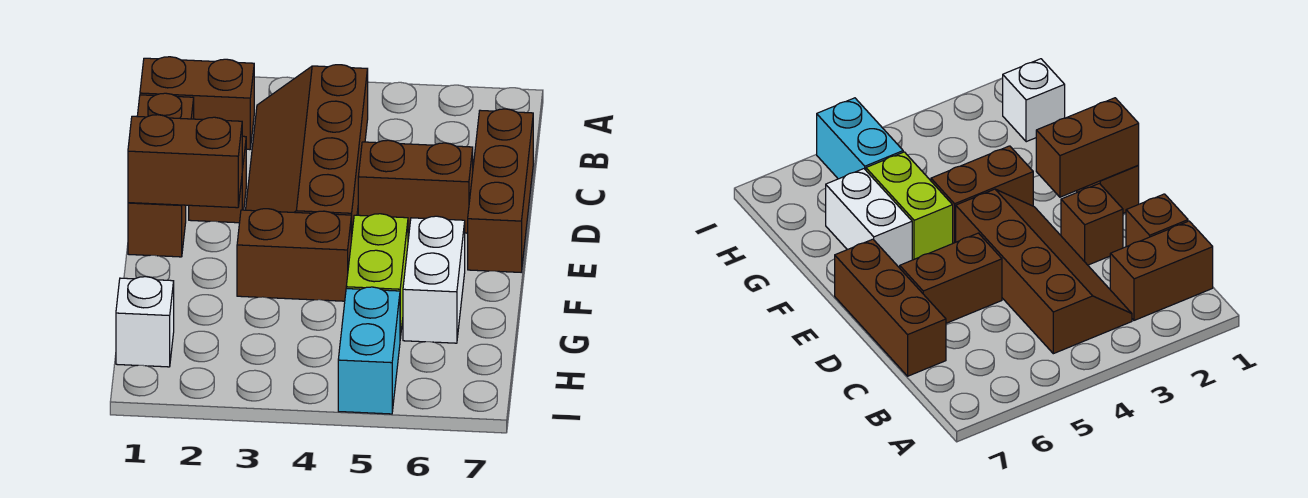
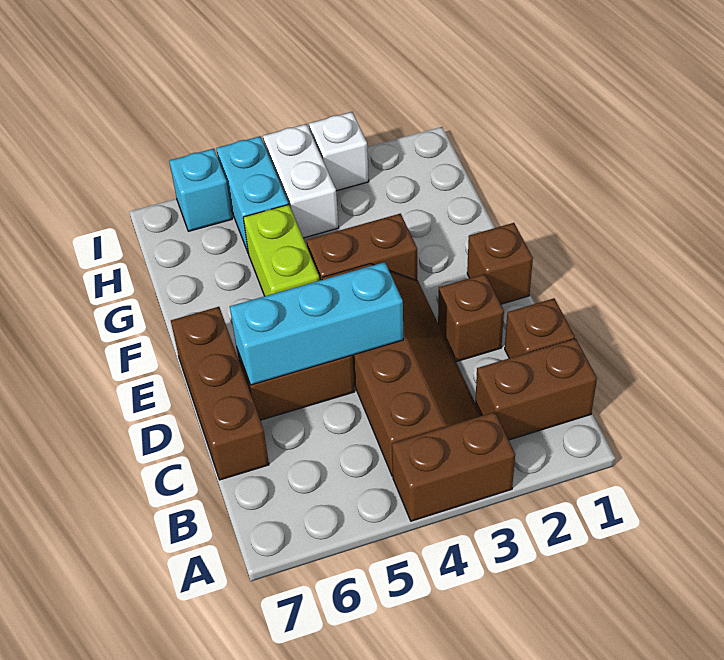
none -> cyan brick D4:D6 level 2
brown brick E1:E2 level 2 -> brown brick A3:A4 level 1
white brick F6:G6 level 1 -> white brick H4:I4 level 1
white brick H1 level 1 -> white brick I3 level 1
none -> cyan brick I6 level 1

